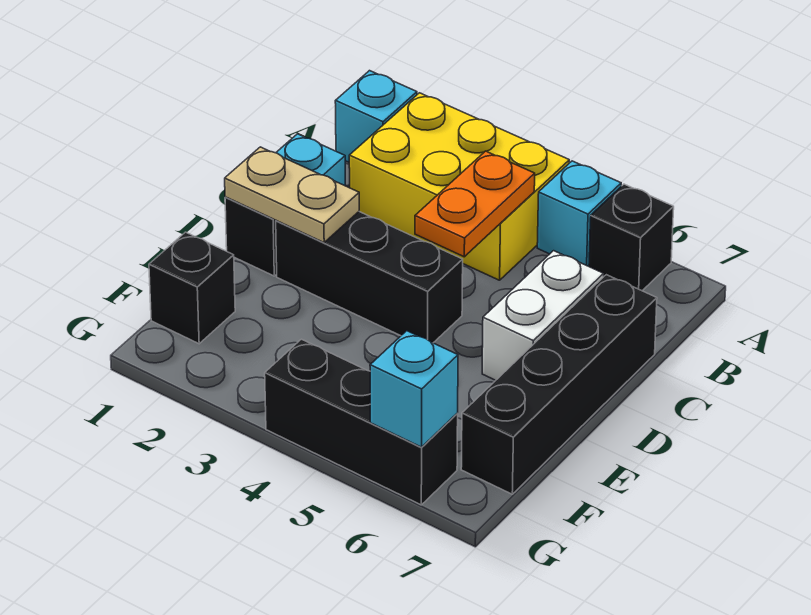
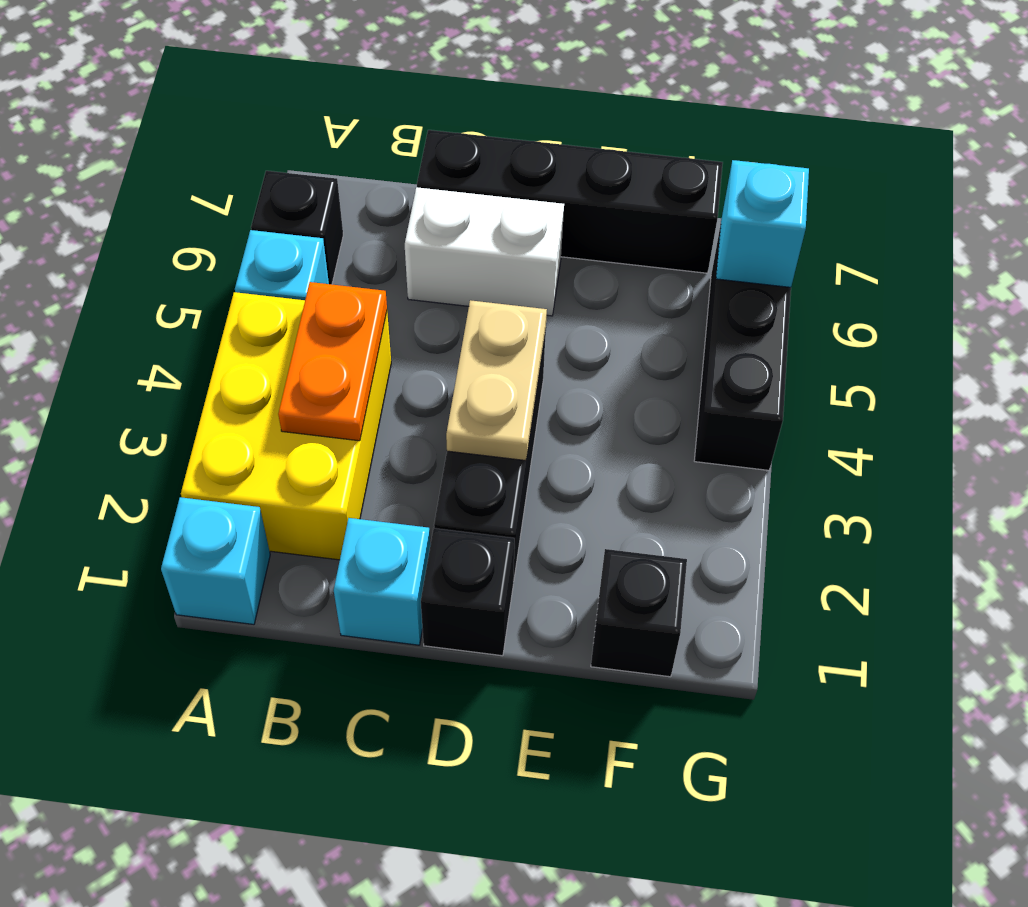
orange plate B4:C4 level 2 -> orange plate B3:B4 level 2
tan plate D1:D2 level 2 -> tan plate D3:D4 level 2

